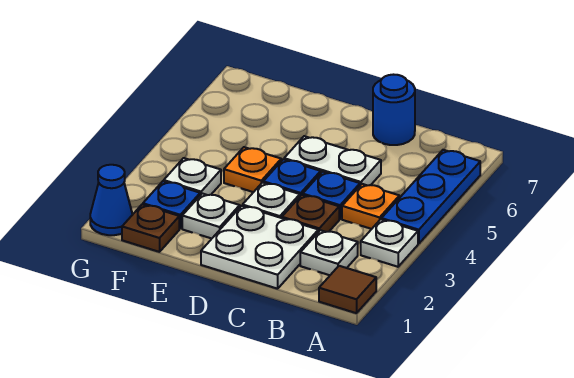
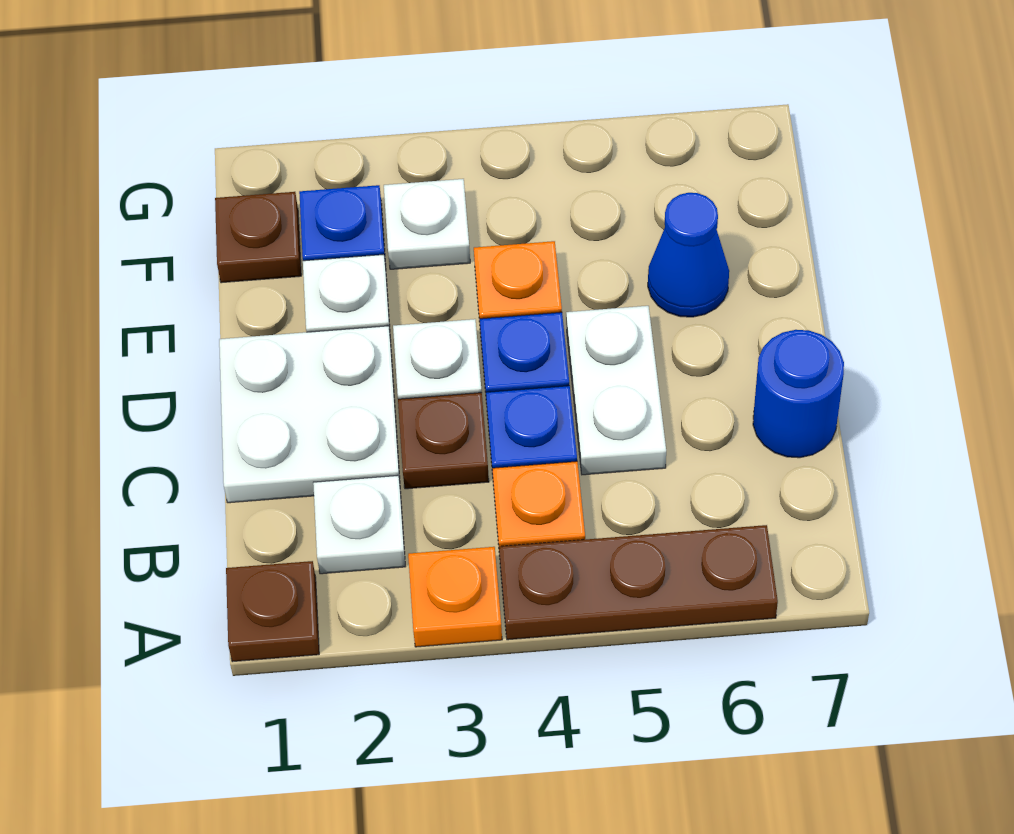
brown tile A1 level 1 -> brown plate A1 level 1
white plate A3 level 1 -> orange plate A3 level 1
blue plate A4:A6 level 1 -> brown plate A4:A6 level 1
blue cone G1 level 1 -> blue cone E6 level 1

